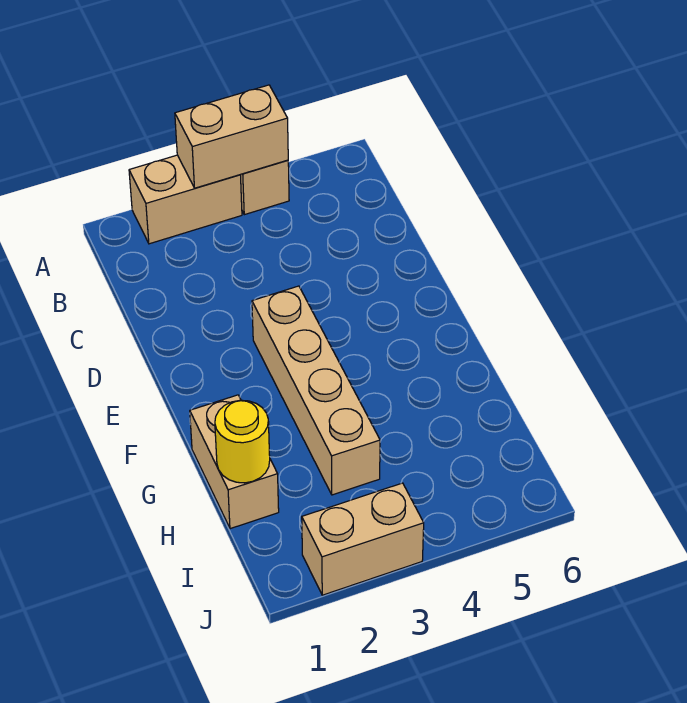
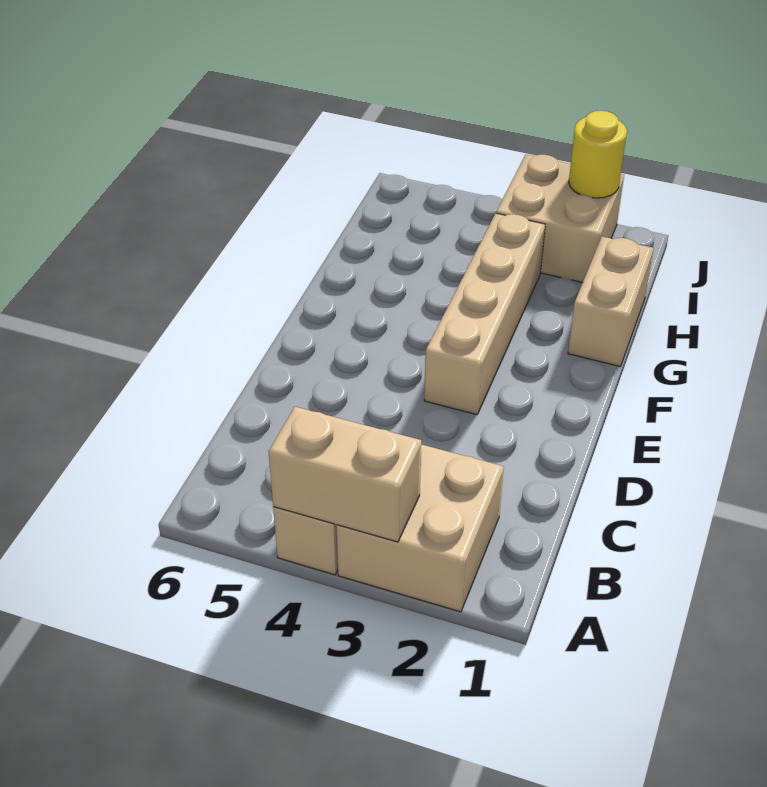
tan brick A2:A3 level 1 -> tan brick A2:B3 level 1
yellow round brick H1 level 2 -> yellow round brick J2 level 2
tan brick J2:J3 level 1 -> tan brick I2:J3 level 1

